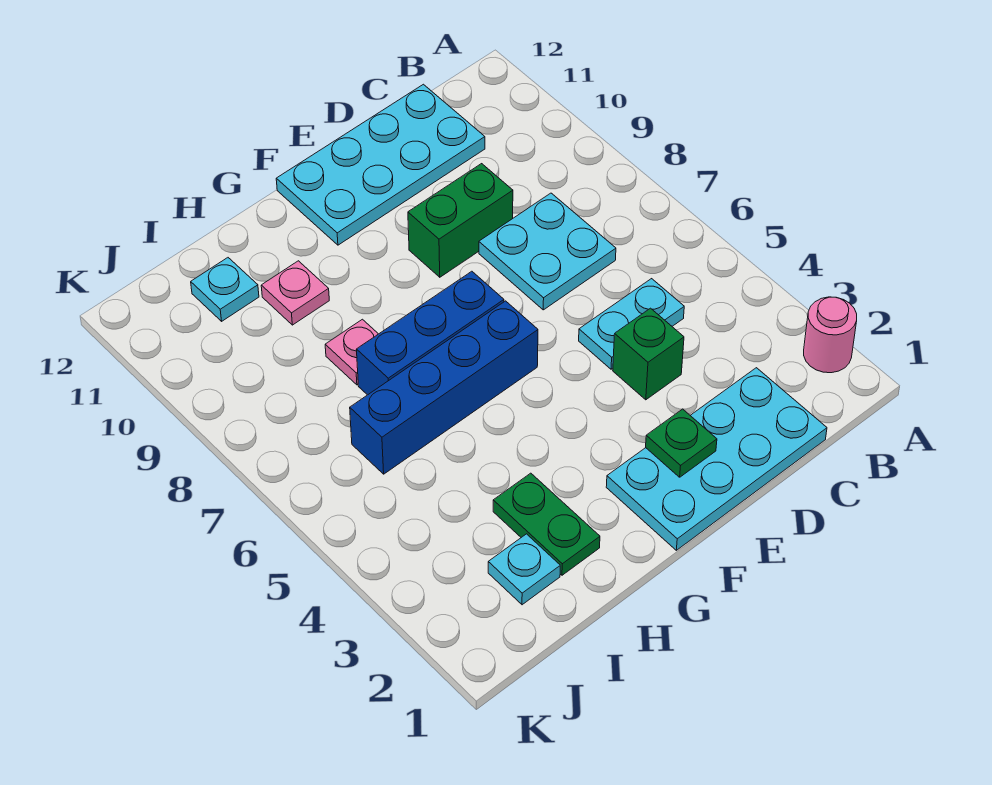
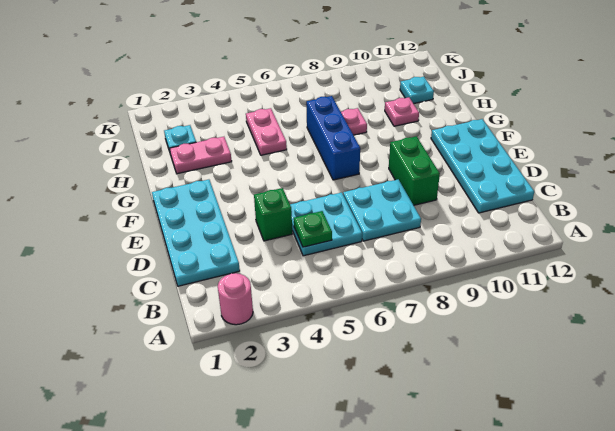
cyan plate C5:D5 level 1 -> cyan plate C5:D6 level 1
green plate E2 level 2 -> green plate C5 level 2
blue brick F6:I6 level 1 -> none
green plate H2:H3 level 1 -> pink plate H2:H3 level 1
none -> pink plate H5:I5 level 1

